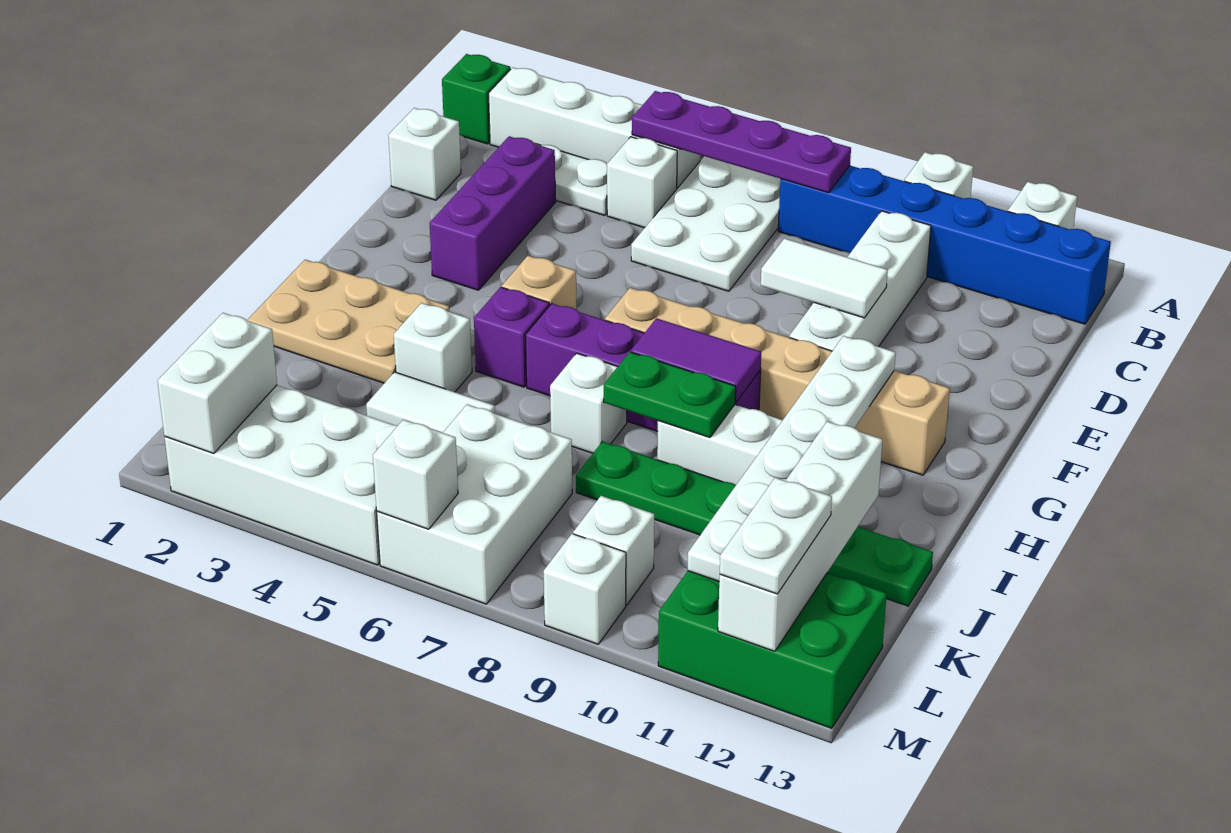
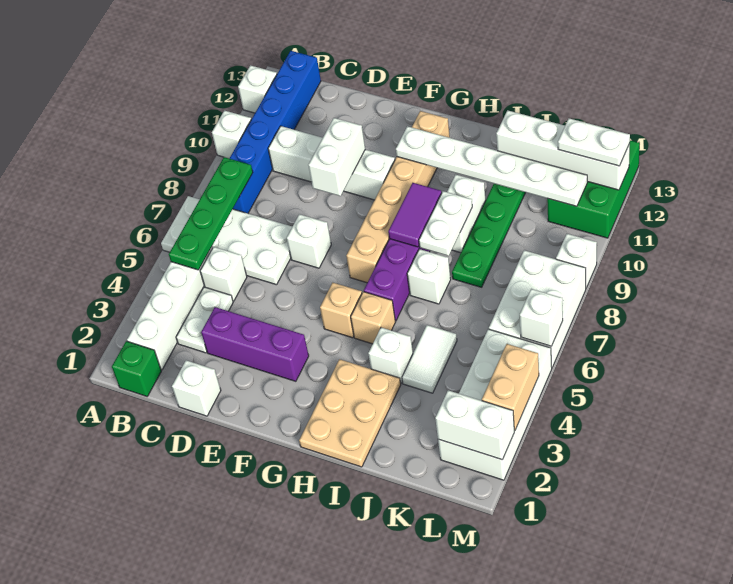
purple plate B5:B8 level 2 -> green plate B5:B8 level 2
white tile E9:E10 level 2 -> white brick E9:E10 level 2
purple brick H5 level 1 -> tan brick H5 level 1
green plate I8:I9 level 2 -> white plate I8:I9 level 2
white brick K6:M7 level 1 -> white brick L6:M8 level 1
white brick L9 level 1 -> white brick E7 level 1
none -> tan brick M3:M4 level 2

